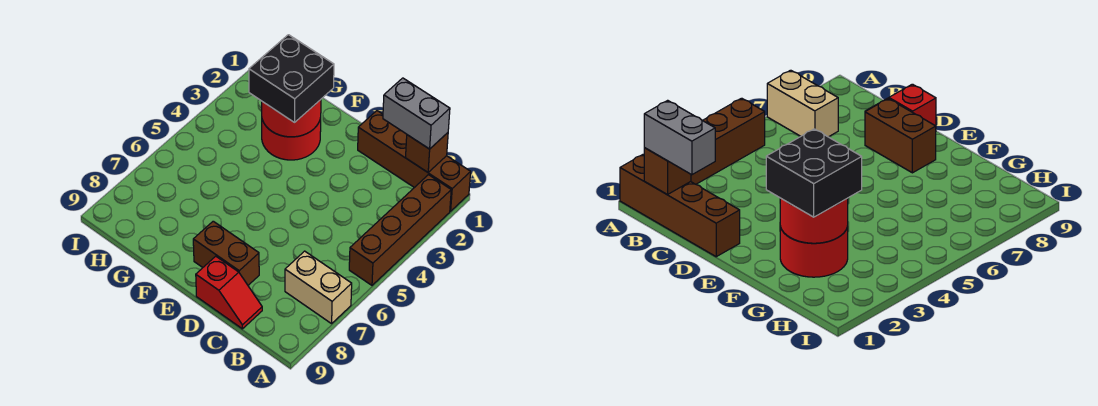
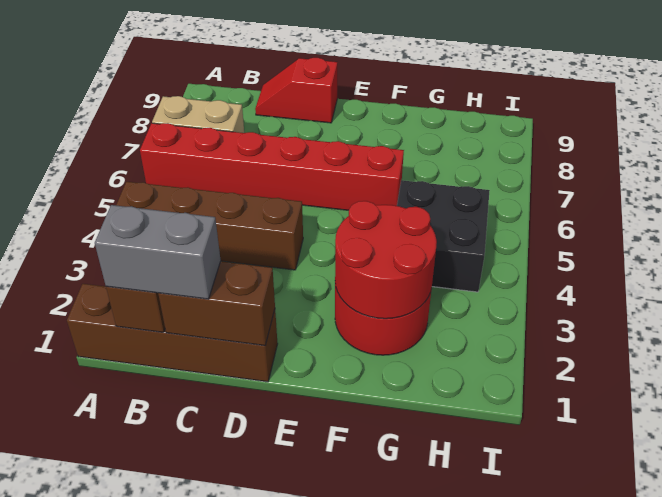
brown brick A2:A5 level 1 -> brown brick A4:D4 level 1
none -> red brick A6:F6 level 1
brown brick D8:E8 level 1 -> brown brick C1:D1 level 2
black brick F2:G3 level 3 -> black brick G4:H5 level 1

